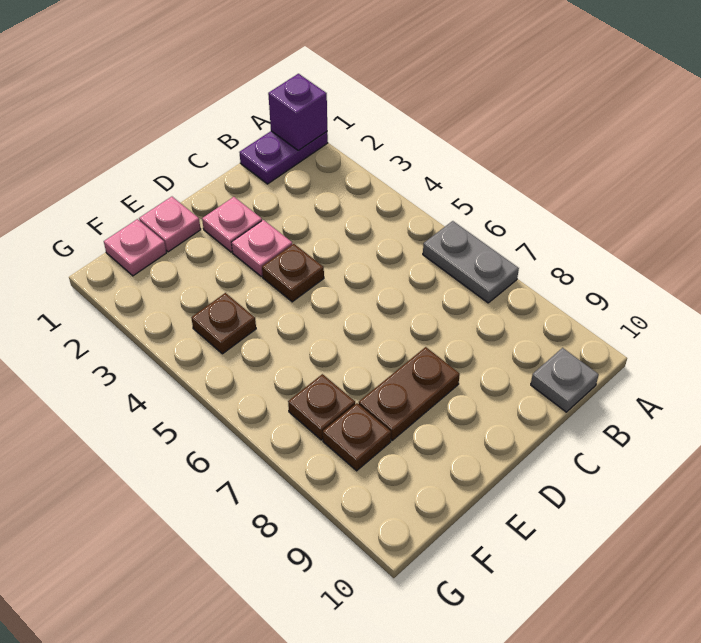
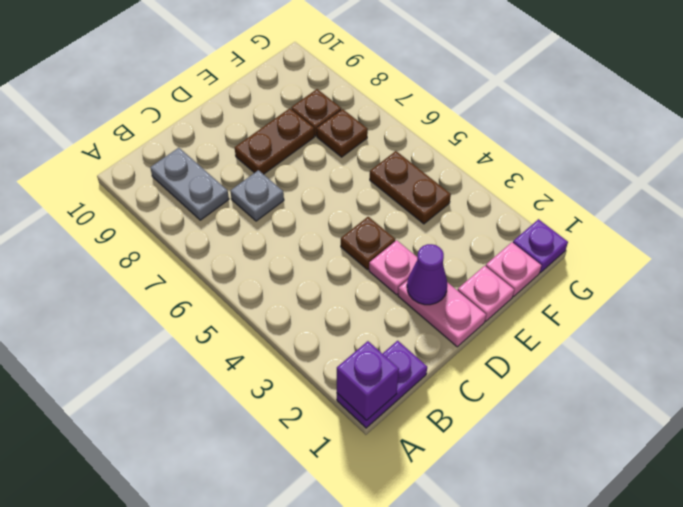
grey plate A6:A7 level 1 -> grey plate B8:B9 level 1
grey plate B10 level 1 -> grey plate C7 level 1
pink plate D2 level 1 -> pink plate D1:D2 level 1
none -> purple cone D2 level 2
brown plate F4 level 1 -> brown plate F4:F5 level 1
none -> purple plate G1 level 1

